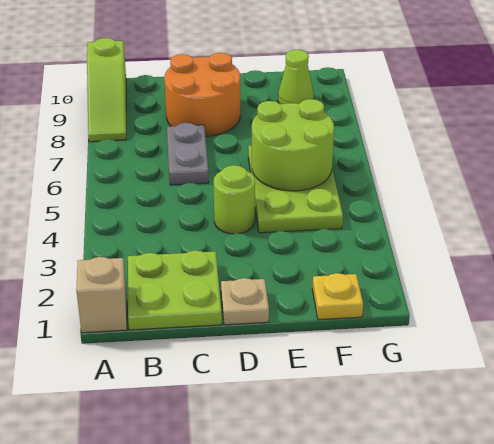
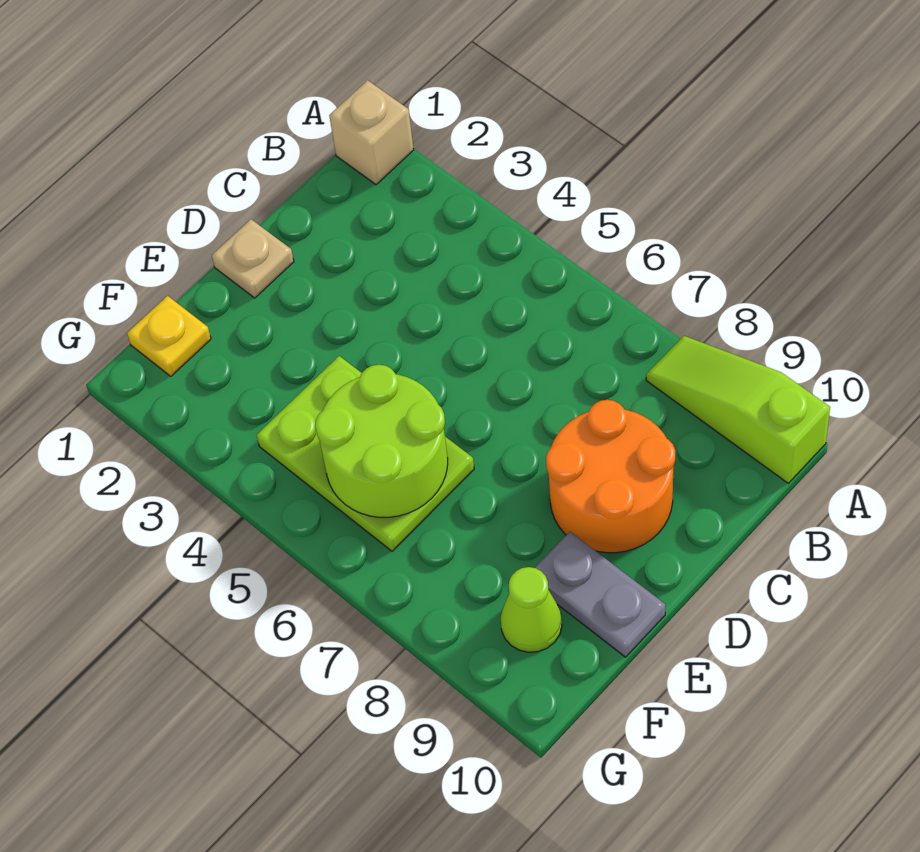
lime plate B1:C2 level 1 -> none
grey plate C6:C7 level 1 -> grey plate E9:E10 level 1
lime round brick D4 level 1 -> none

